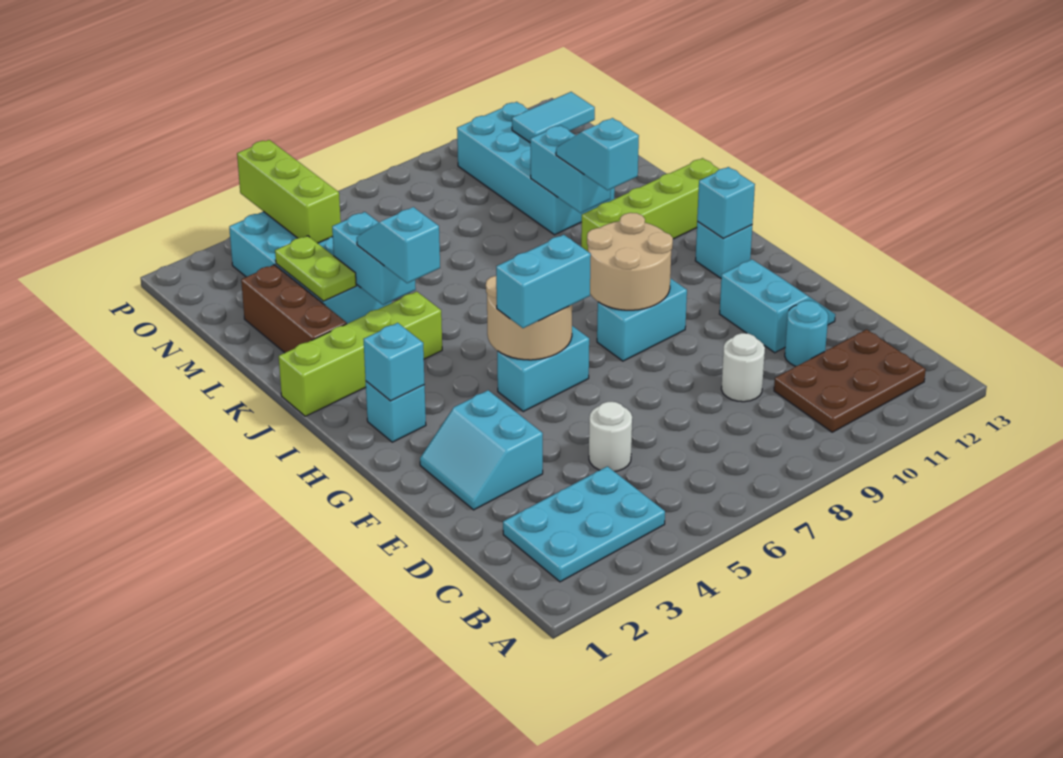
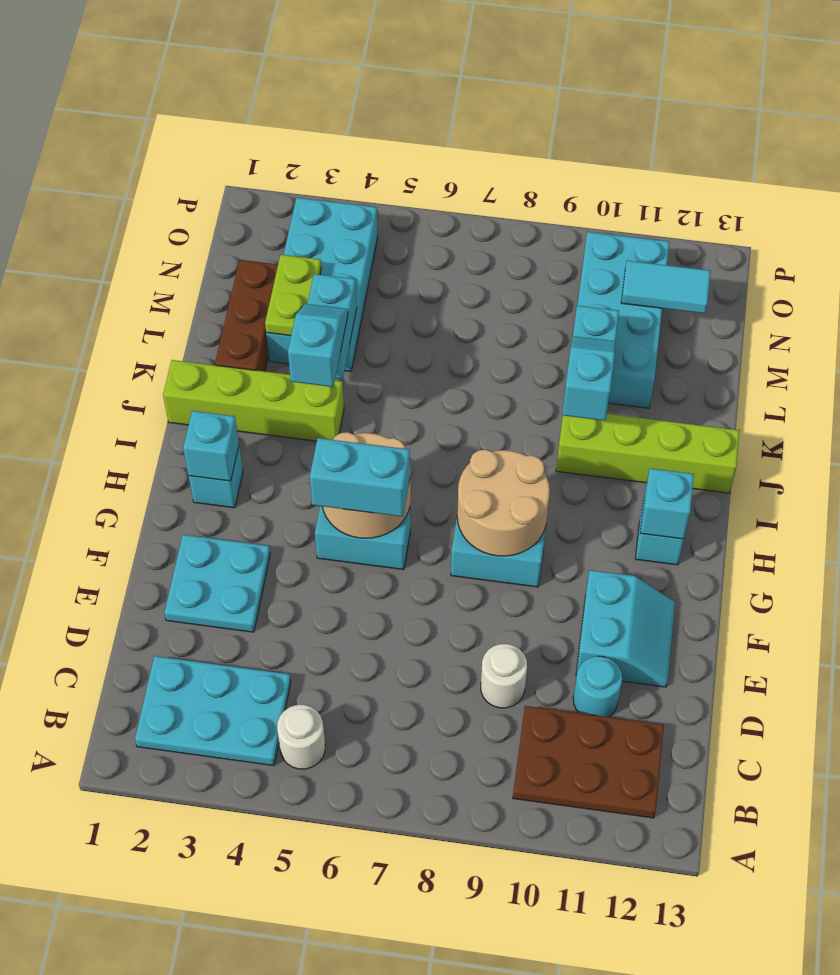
white round brick D5 level 1 -> white round brick B5 level 1
cyan slope E2:F3 level 1 top 3 -> cyan plate E2:F3 level 1
lime brick N4:P4 level 2 -> none

